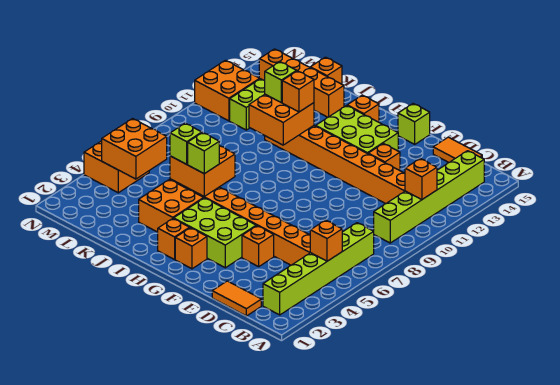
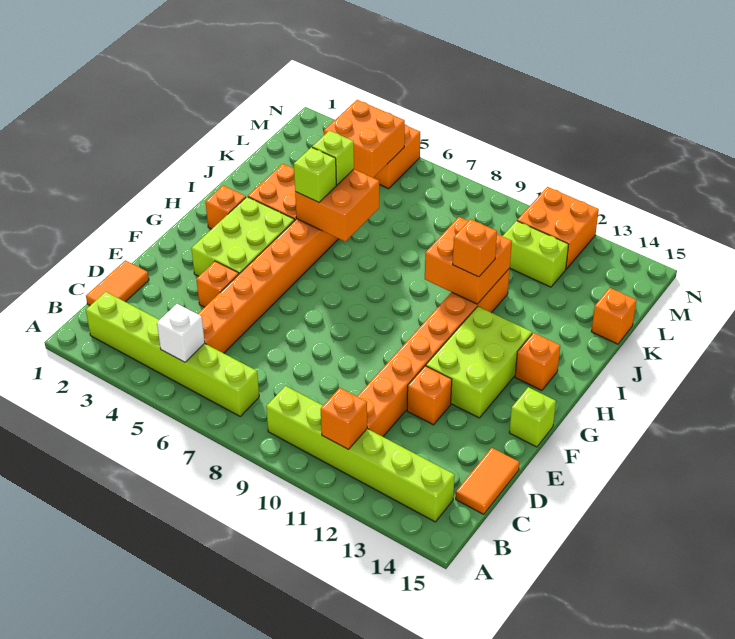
orange brick B5 level 2 -> white brick B5 level 2
orange brick G2 level 1 -> none
lime brick J11 level 3 -> none
orange brick J14:M14 level 1 -> none

